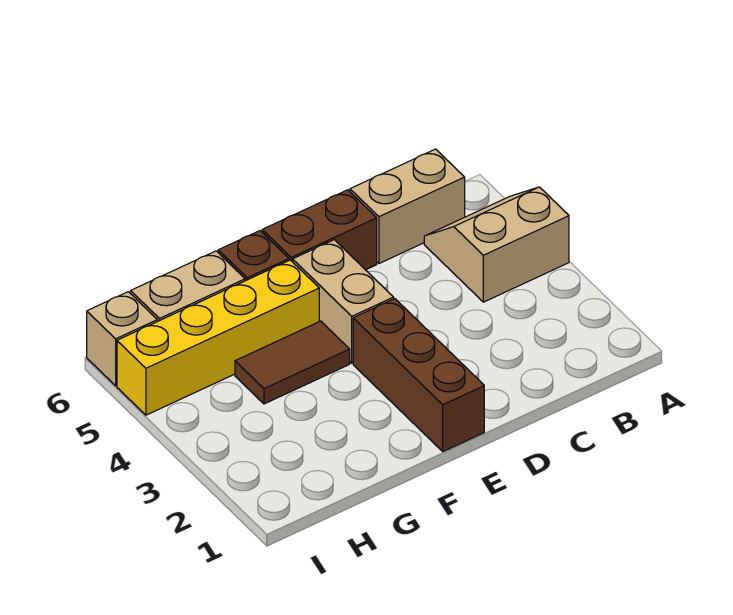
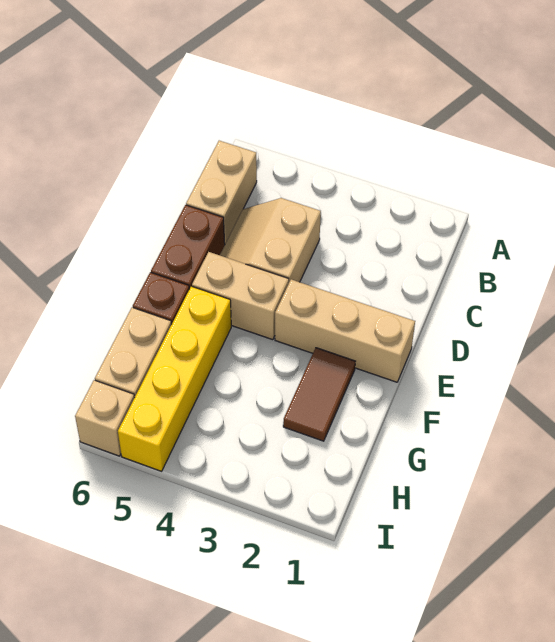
tan slope A4:B5 level 1 top 4 -> tan slope C4:D5 level 1 top 4
brown brick E1:E3 level 1 -> tan brick E1:E3 level 1
brown tile F4:G4 level 1 -> brown tile F2:G2 level 1

